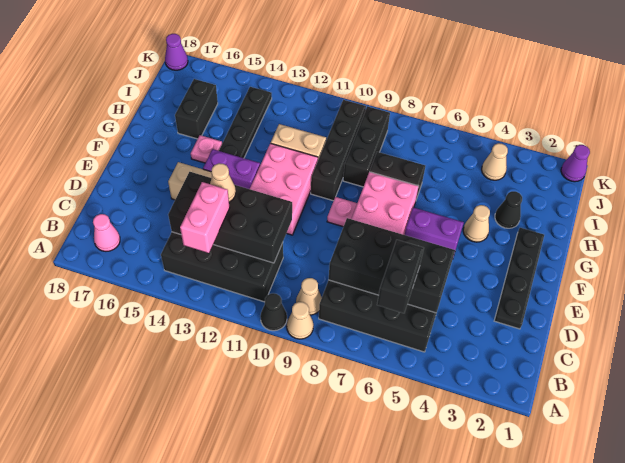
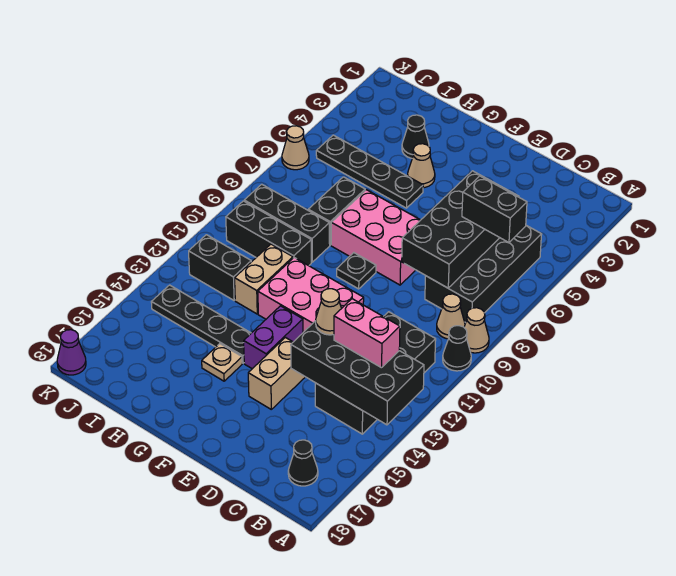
pink cone B17 level 1 -> black cone B17 level 1
black brick C11:D14 level 2 -> black brick A13:D14 level 2
black plate D2:G2 level 1 -> black plate G5:J5 level 1
purple brick F5:F6 level 1 -> none
pink plate F9 level 1 -> black plate F9 level 1
black brick G10:J10 level 1 -> black brick H10:J10 level 1
pink plate G15 level 1 -> tan plate G15 level 1
black brick H16:I16 level 1 -> black brick I12:J12 level 1
tan cone J4 level 1 -> tan cone K6 level 1
purple cone K1 level 1 -> none

